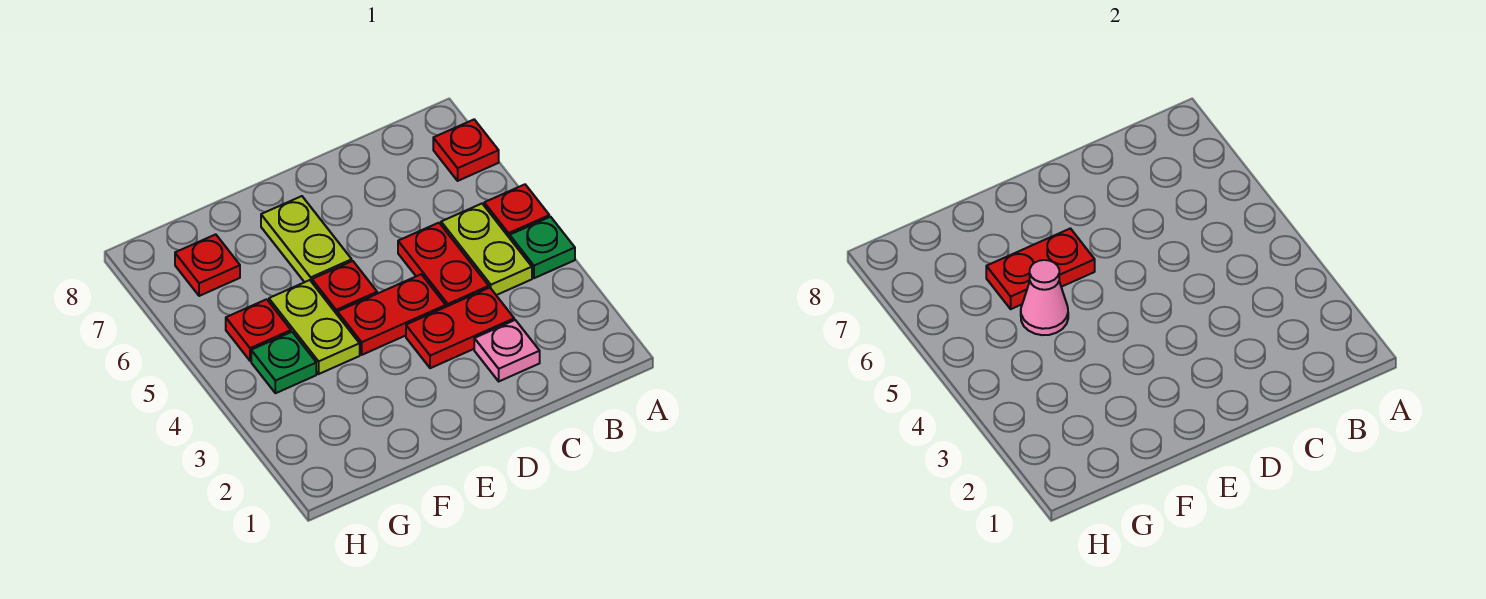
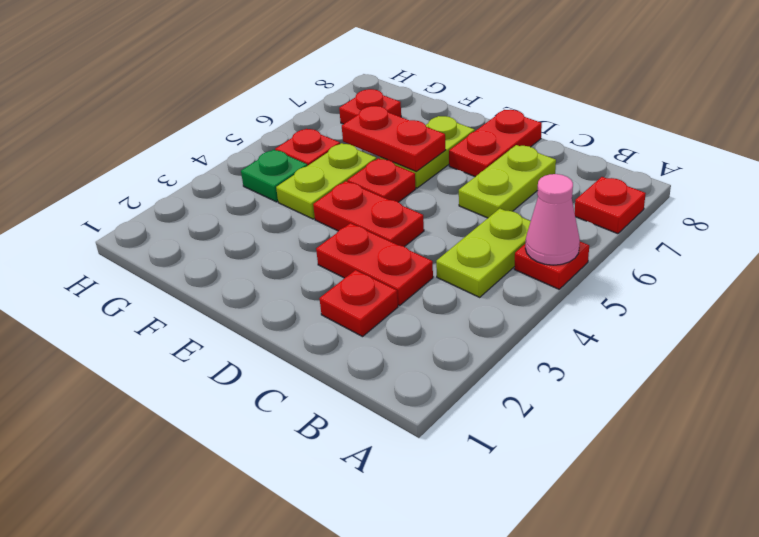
green plate A4 level 1 -> none
pink plate C2 level 1 -> red plate C2 level 1
red plate C4:C5 level 1 -> red plate D7:D8 level 1
none -> lime plate C6:C7 level 1
pink cone F5 level 2 -> pink cone A5 level 2

